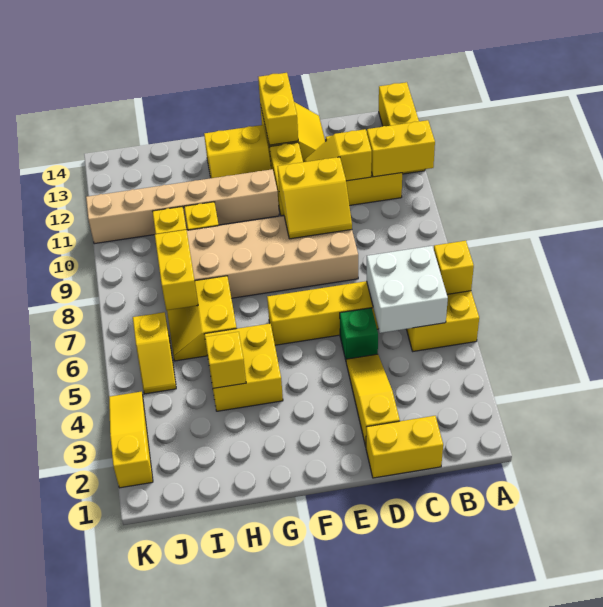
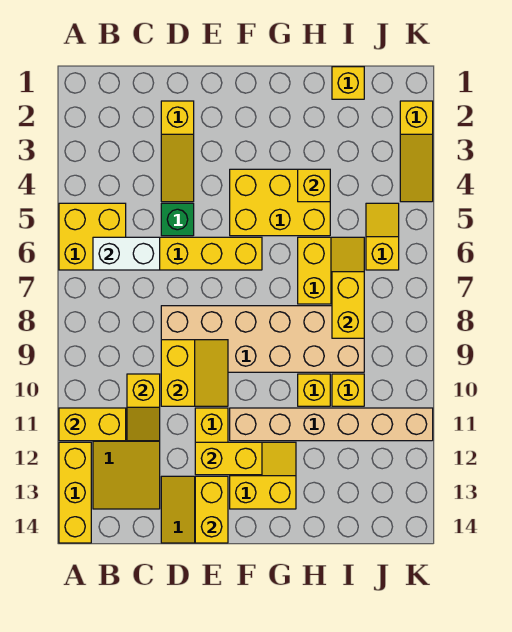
yellow brick A6 level 2 -> yellow brick I1 level 1
white brick B5:C6 level 2 -> white brick B6:C6 level 2
yellow brick C1:D1 level 1 -> yellow brick E12:F12 level 2
yellow slope C11:D11 level 2 top C -> yellow slope C10:C11 level 2 top 10
yellow slope D9:E10 level 2 top 10 -> yellow slope D9:E10 level 2 top D
yellow brick G4:H5 level 1 -> yellow brick F4:H5 level 1

